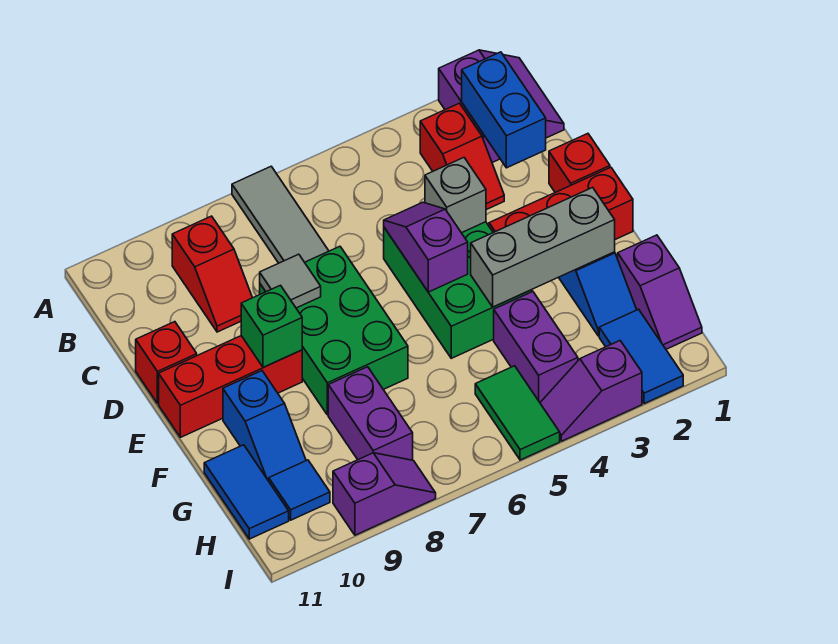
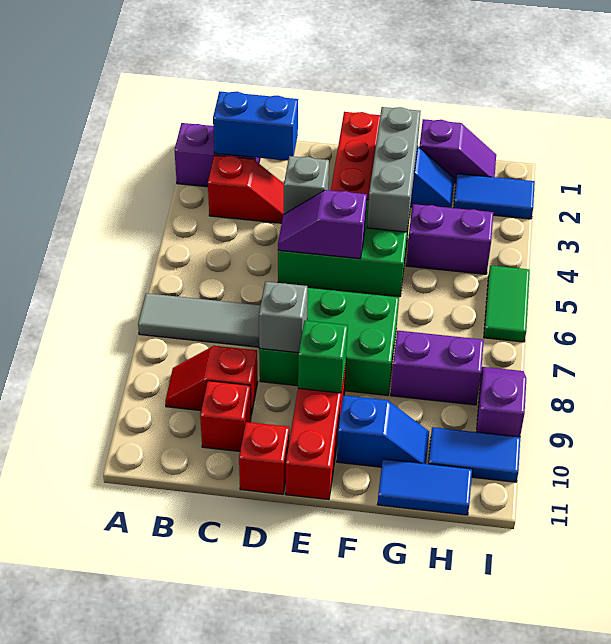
red slope B9:C9 level 1 top B -> red slope B9:C9 level 1 top C
red brick D1 level 1 -> red brick C10 level 1
grey tile D8 level 2 -> grey brick D8 level 2
green tile H5:I5 level 1 -> green tile I5:I6 level 1
blue tile H10 level 1 -> blue tile H10:I10 level 1
purple slope I3:I4 level 1 top 3 -> none

